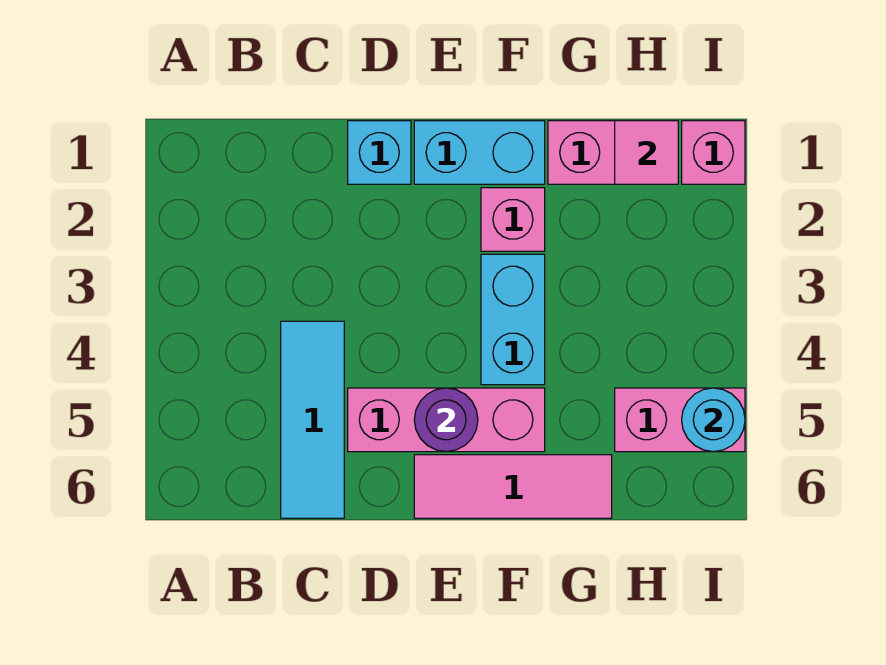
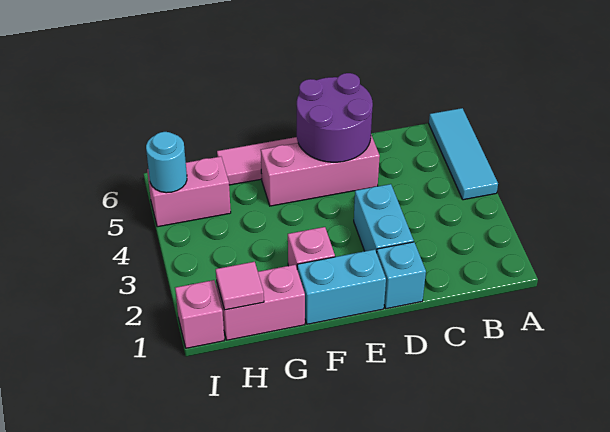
cyan tile C4:C6 level 1 -> cyan tile A4:A6 level 1
purple round brick E5 level 2 -> purple round brick D5:E6 level 2
cyan brick F3:F4 level 1 -> cyan brick D2:D3 level 1

